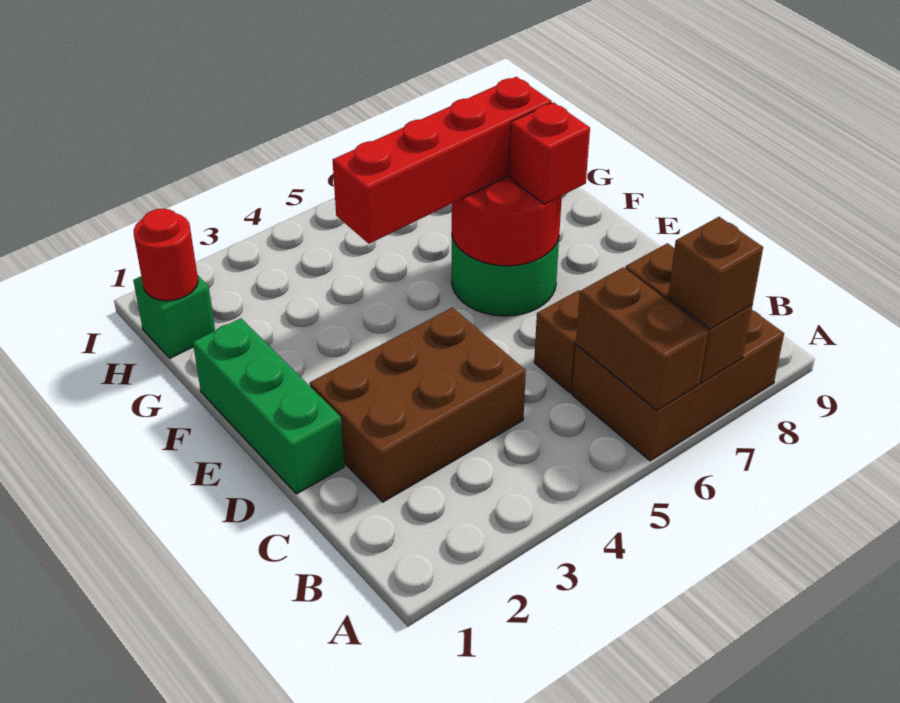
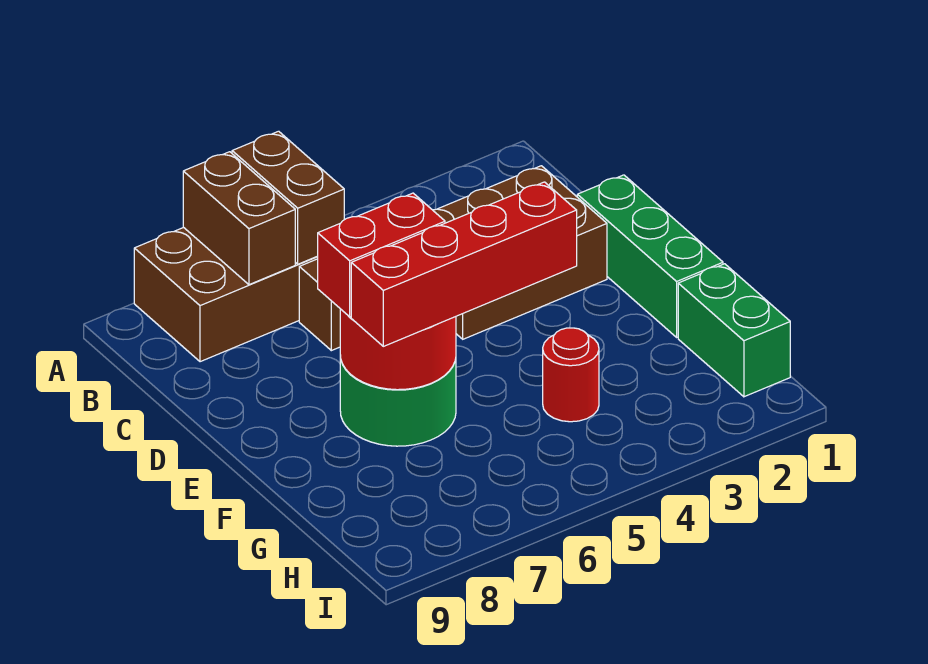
brown brick A7 level 3 -> none
red brick E7 level 3 -> red brick E6:E7 level 3
green brick H1 level 1 -> green brick G1:H1 level 1
red round brick H1 level 2 -> red round brick G4 level 1

